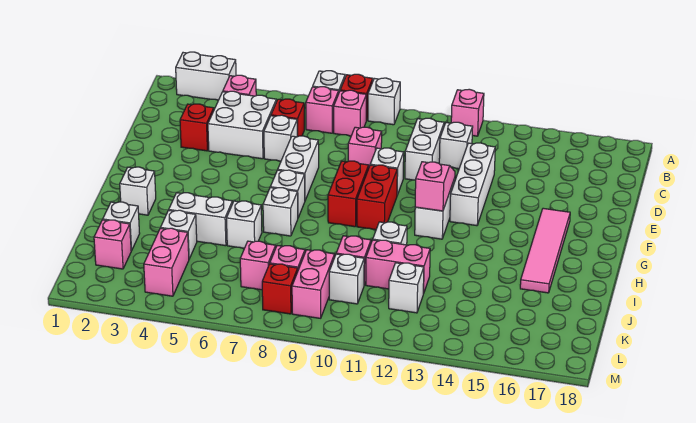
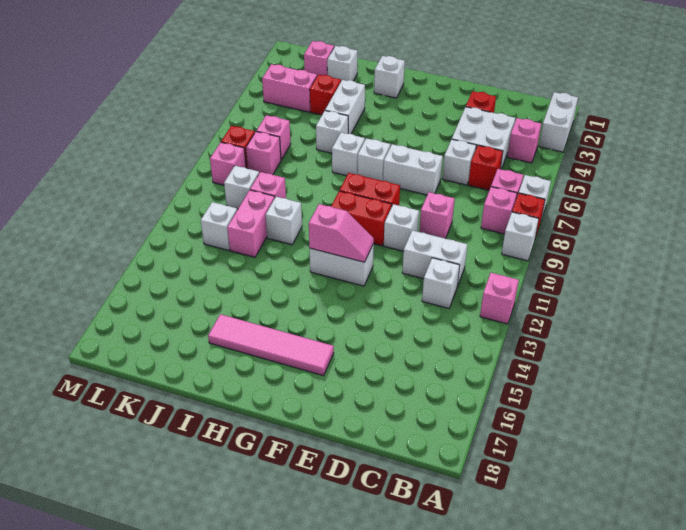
white brick D13:F13 level 1 -> none
white brick J4 level 1 -> red brick J4 level 1
pink brick K9:L9 level 1 -> pink brick L9 level 1

